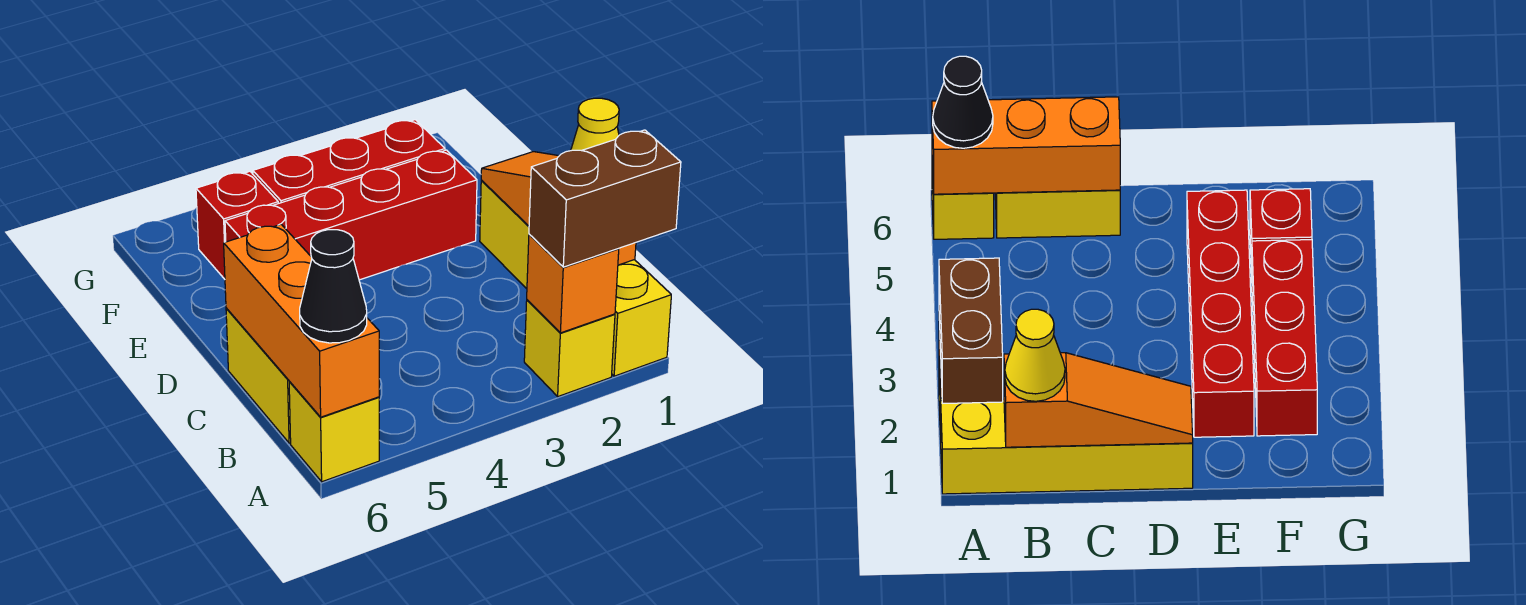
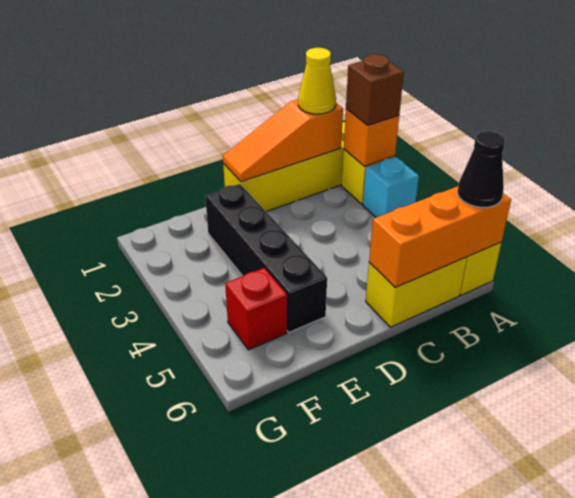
brown brick A1:A2 level 3 -> brown brick A2 level 3
none -> cyan brick A3 level 1
red brick E2:E5 level 1 -> black brick E2:E5 level 1
red brick F2:F4 level 1 -> none

